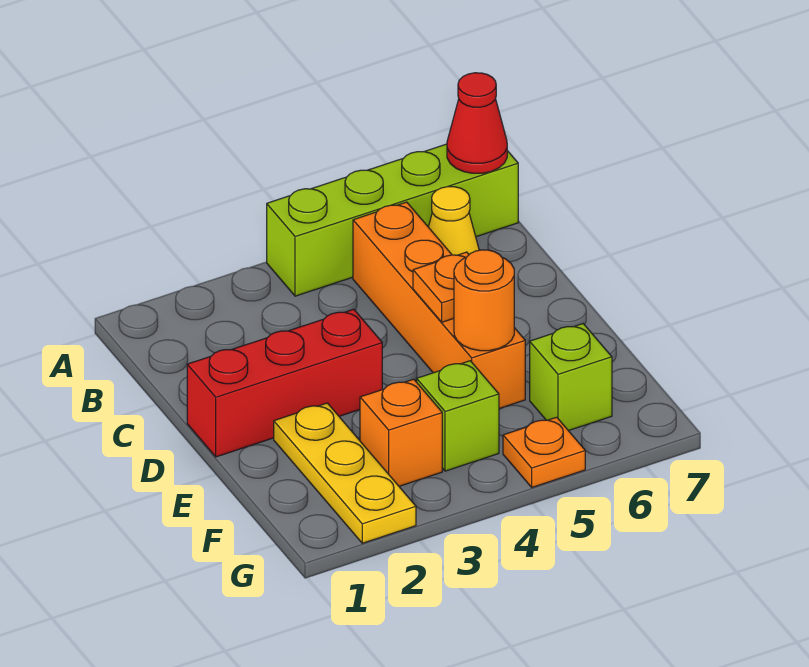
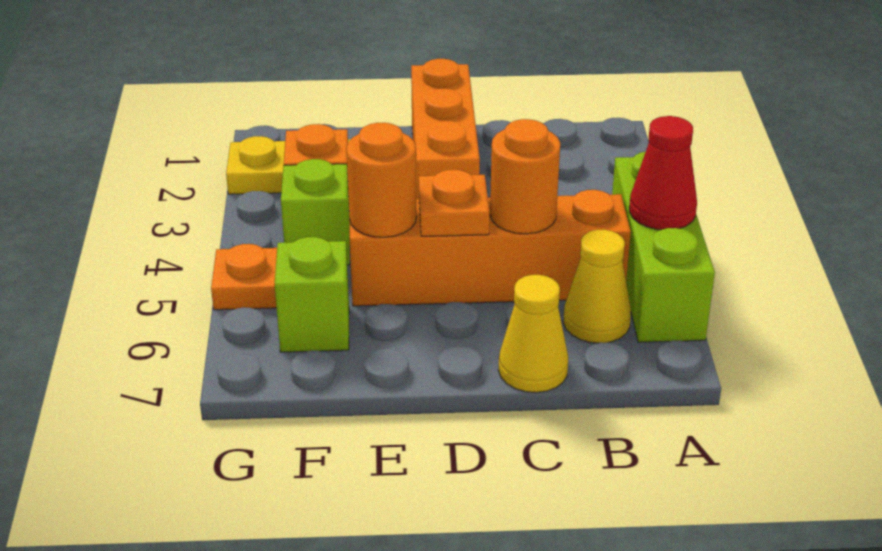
lime brick A4:A7 level 1 -> lime brick A4:A6 level 1
red cone A7 level 2 -> red cone A5 level 2
none -> orange round brick C5 level 2
none -> yellow cone C7 level 1
red brick D1:D3 level 1 -> orange brick D1:D3 level 1

